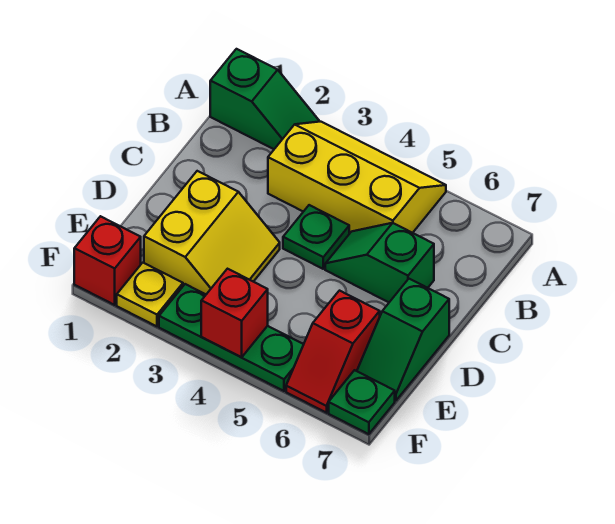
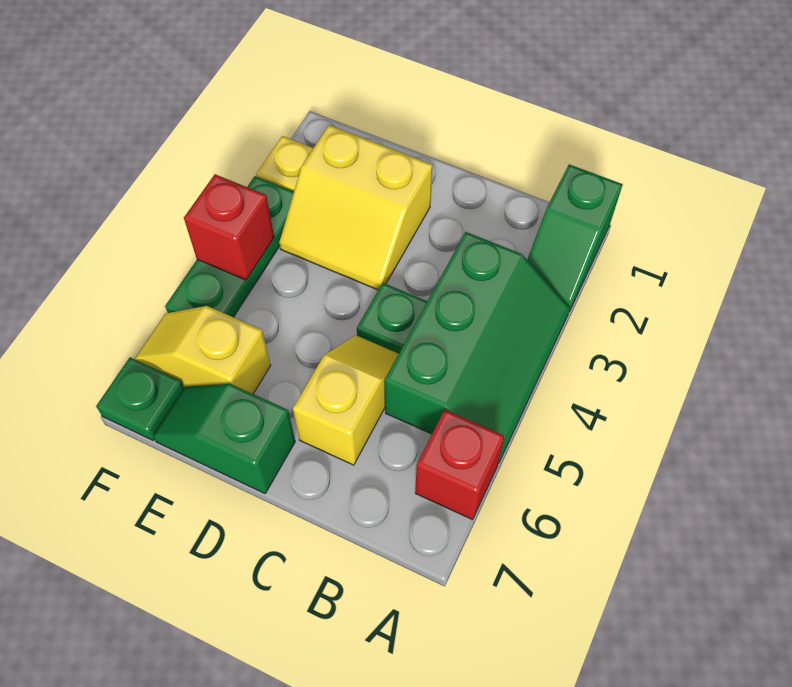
yellow slope A3:B5 level 1 top B -> green slope A3:B5 level 1 top B
green slope C5:C6 level 1 top 6 -> yellow slope C5:C6 level 1 top 6
red slope E6:F6 level 1 top E -> yellow slope E6:F6 level 1 top E
red brick F1 level 1 -> red brick A6 level 1

